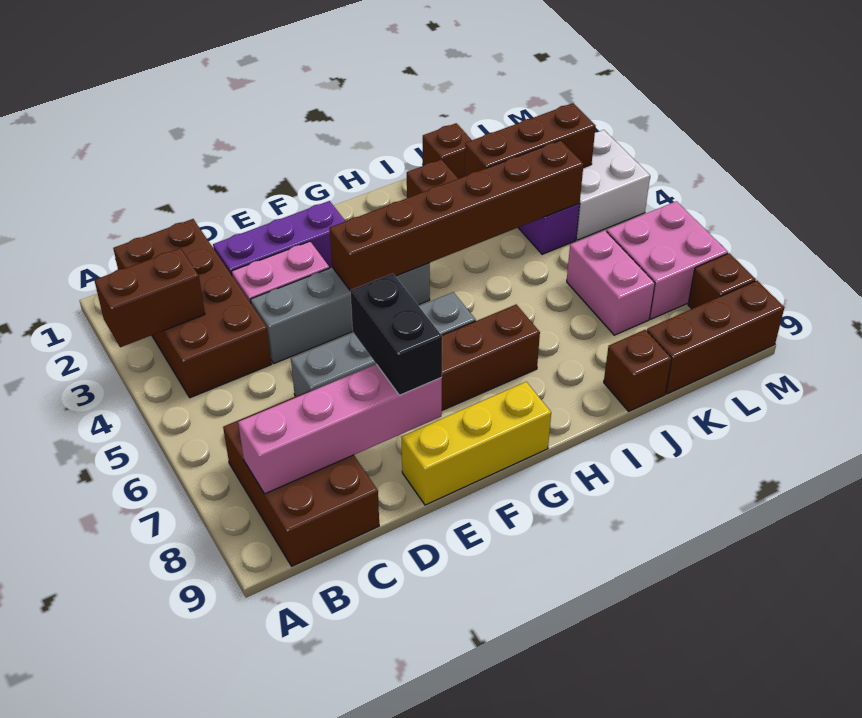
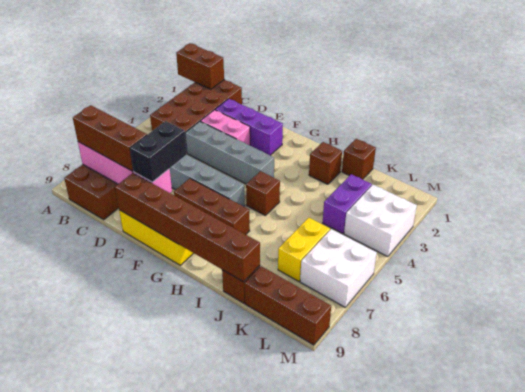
brown brick A3:B3 level 2 -> brown brick A1:B1 level 2
brown brick F4:K4 level 2 -> brown brick E9:J9 level 2
brown brick J3:L3 level 2 -> brown brick B8:D8 level 3
pink brick K6:K7 level 1 -> yellow brick K6:K7 level 1
pink brick L6:M7 level 1 -> white brick L6:M7 level 1
brown brick M8 level 1 -> brown brick H5 level 1

